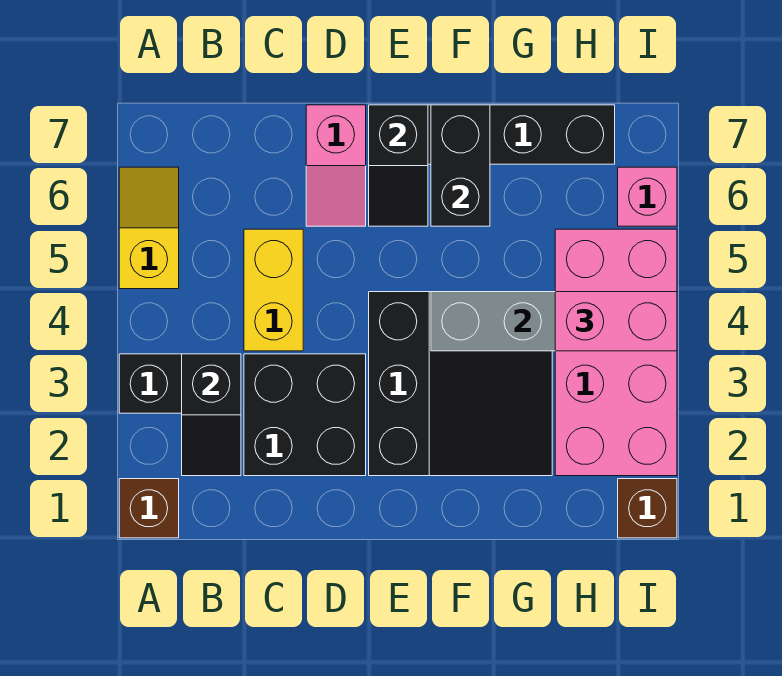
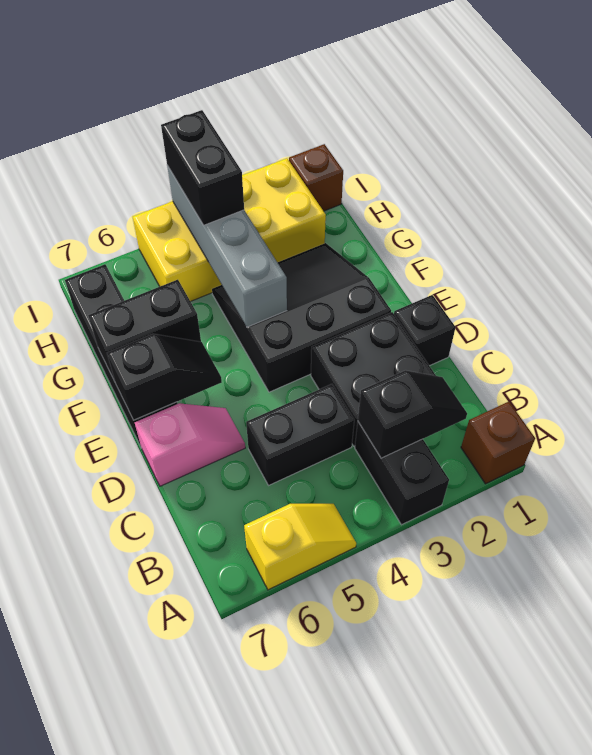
yellow slope A5:A6 level 1 top 5 -> yellow slope A5:A6 level 1 top 6
yellow brick C4:C5 level 1 -> black brick C4:C5 level 1
none -> black brick D1 level 1
pink brick H2:I5 level 1 -> yellow brick H2:I5 level 1
pink brick H4:I4 level 3 -> black brick H4:I4 level 3
pink brick I6 level 1 -> none

